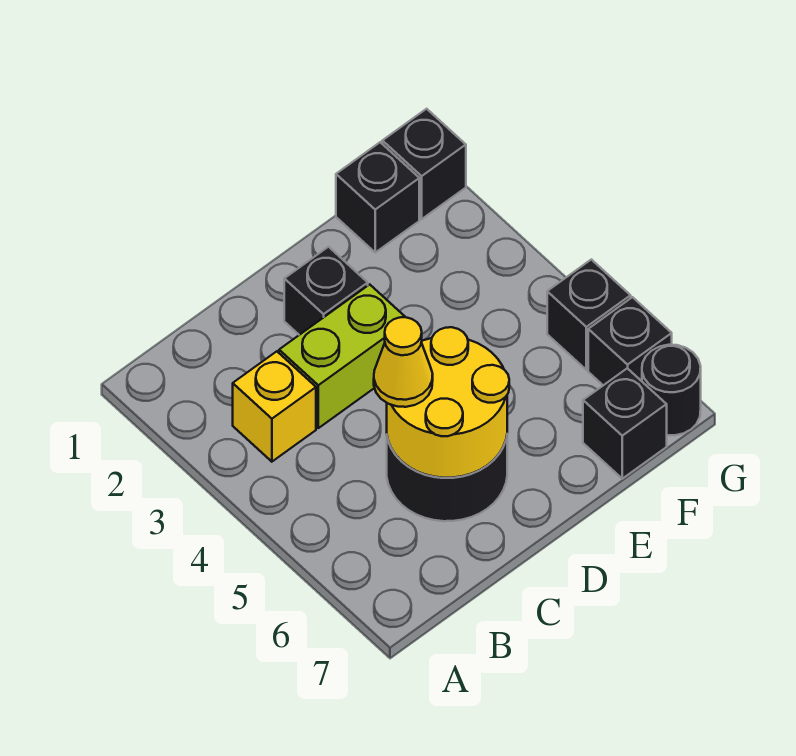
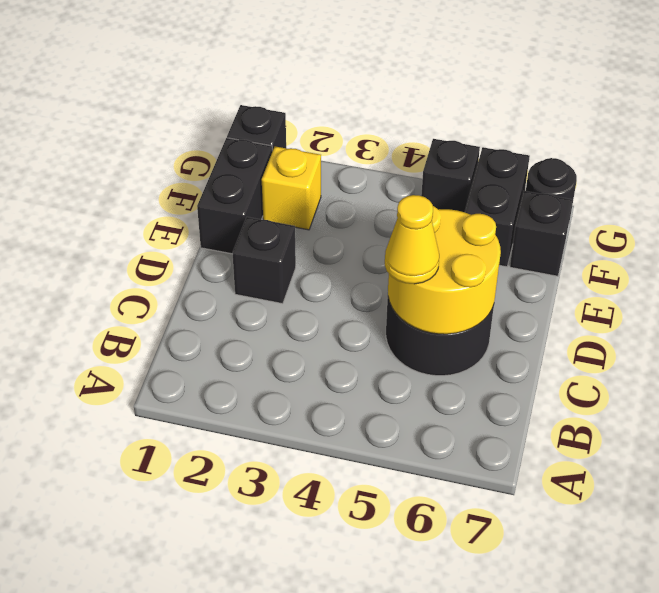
yellow brick B3 level 1 -> yellow brick F2 level 1
lime brick C3:D3 level 1 -> none
black brick F1 level 1 -> black brick E1:F1 level 1
black brick G6 level 1 -> black brick F6:G6 level 1

